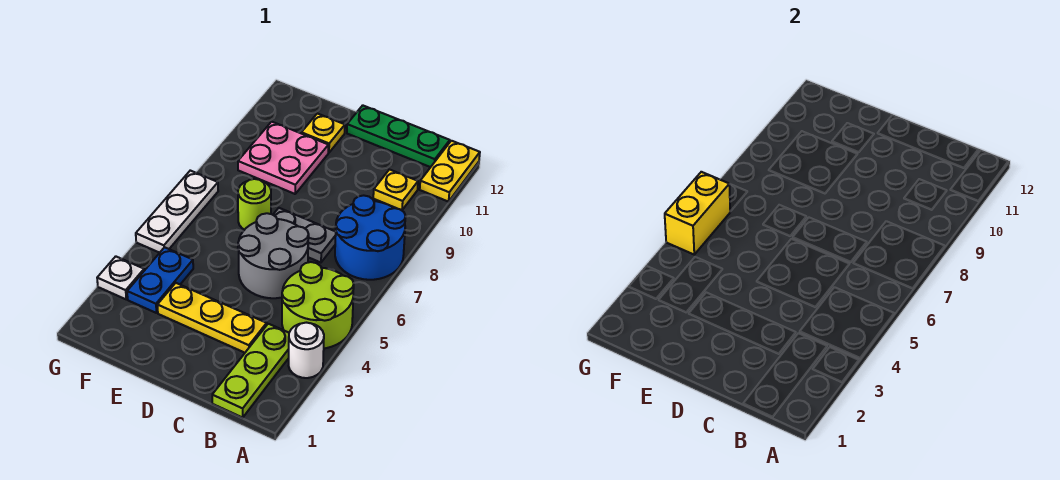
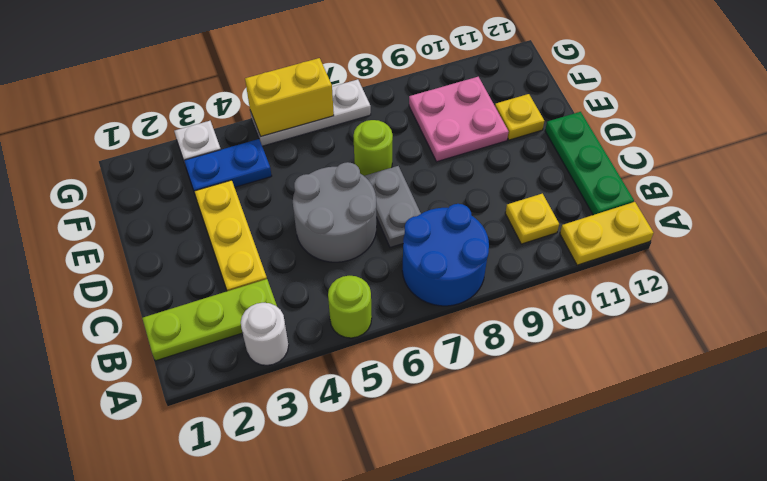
lime round brick A4:B5 level 1 -> lime round brick A5 level 1

